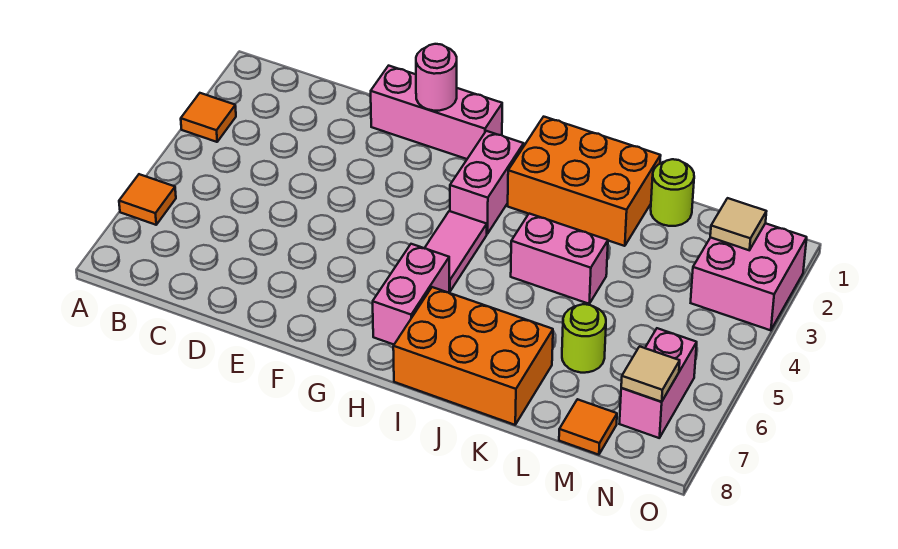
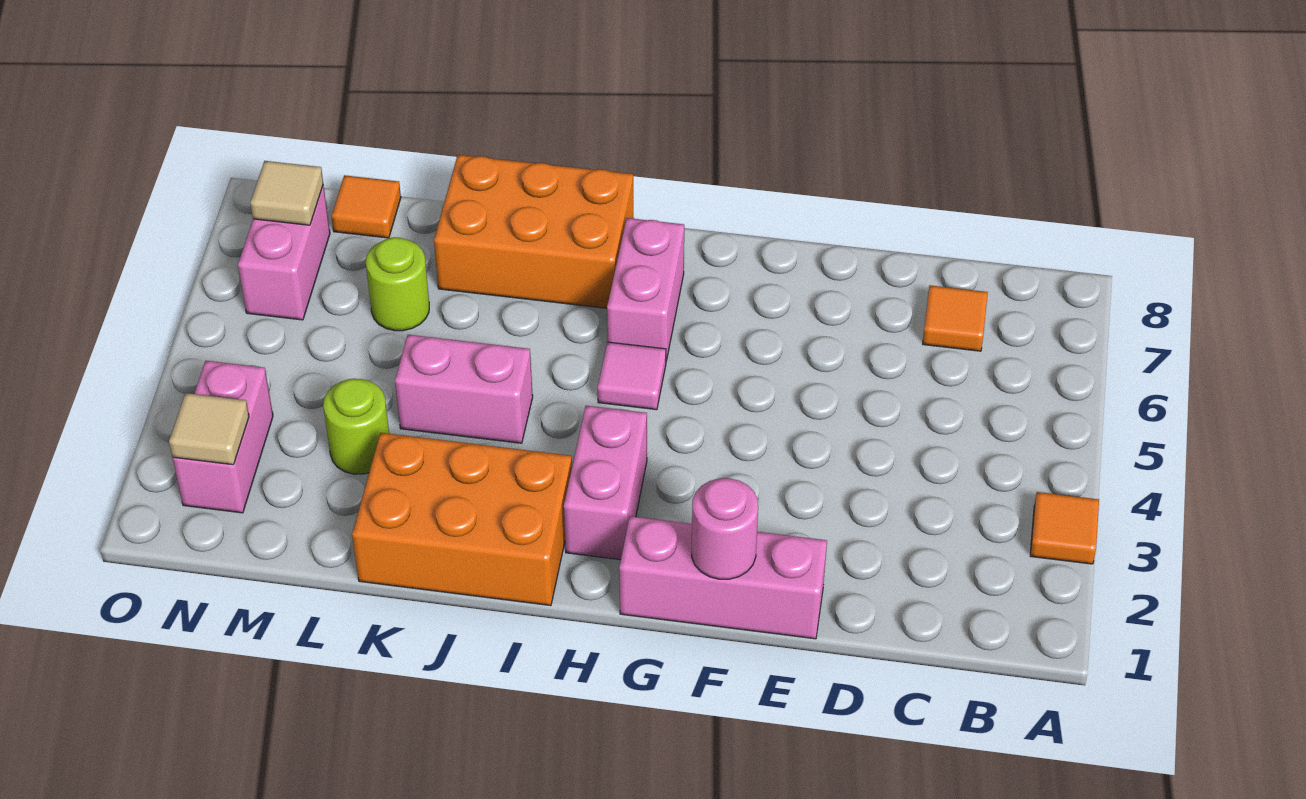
orange tile A6 level 1 -> orange tile C7 level 1
pink tile H4:H5 level 1 -> pink tile H5 level 1
lime round brick L1 level 1 -> lime round brick L3 level 1
pink brick N2:O3 level 1 -> pink brick N2:N3 level 1

